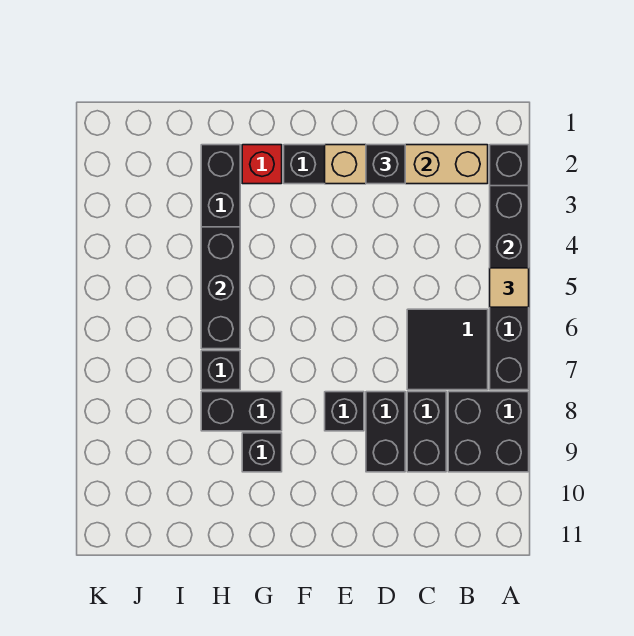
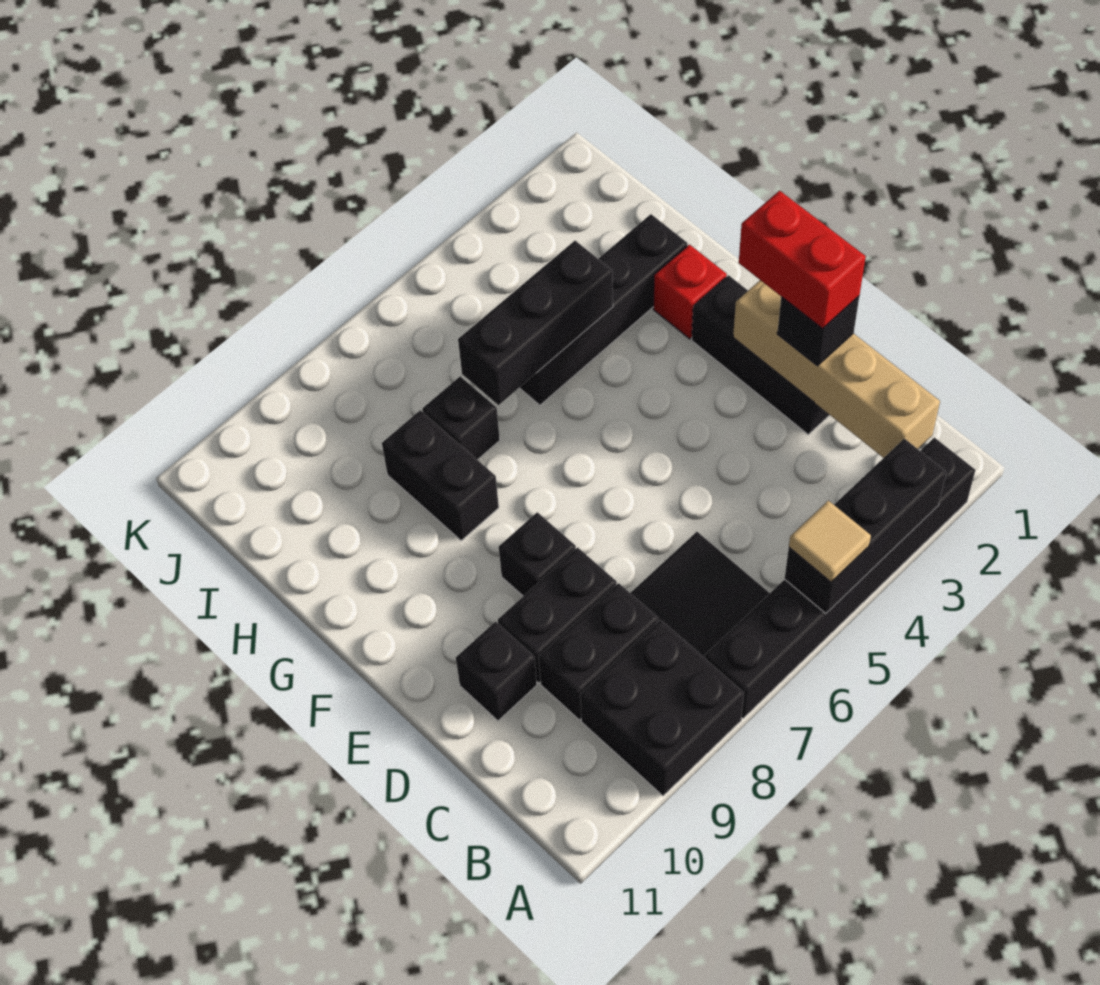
none -> red brick D2:E2 level 4
black brick G9 level 1 -> black brick D10 level 1

